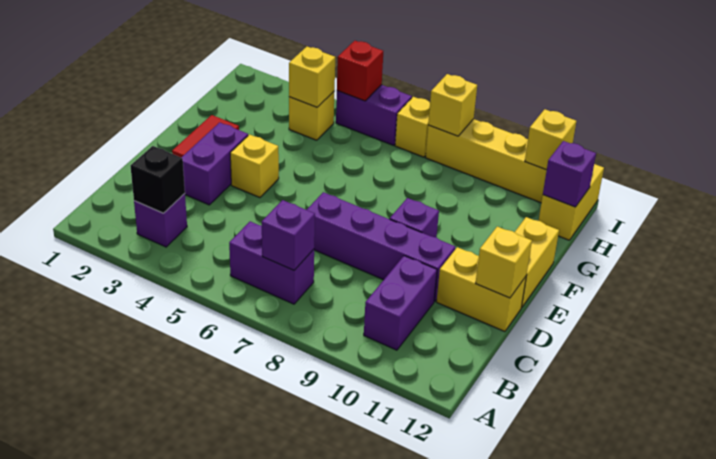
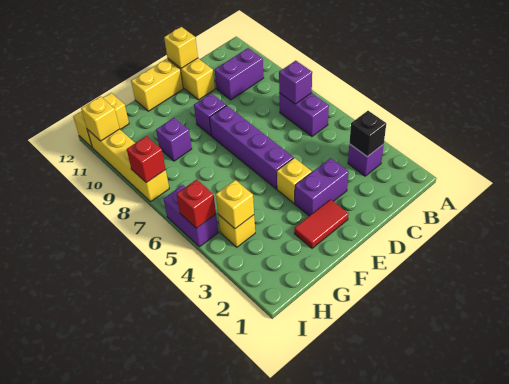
purple brick D7:D10 level 1 -> purple brick E5:E8 level 1
purple brick H12 level 2 -> purple brick G9 level 1
yellow brick I7 level 1 -> none
yellow brick I8 level 2 -> red brick I8 level 2

